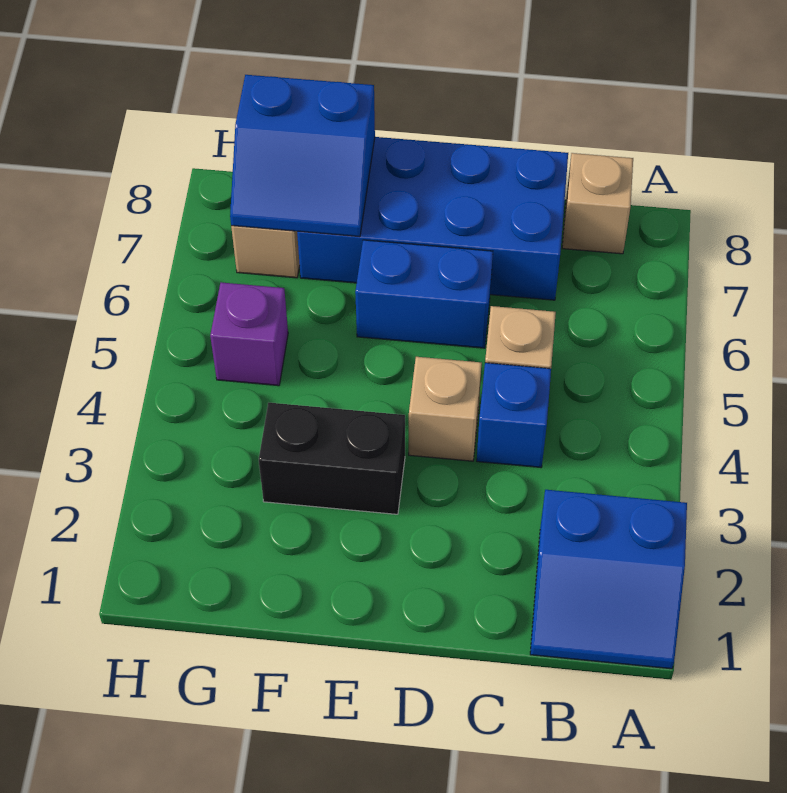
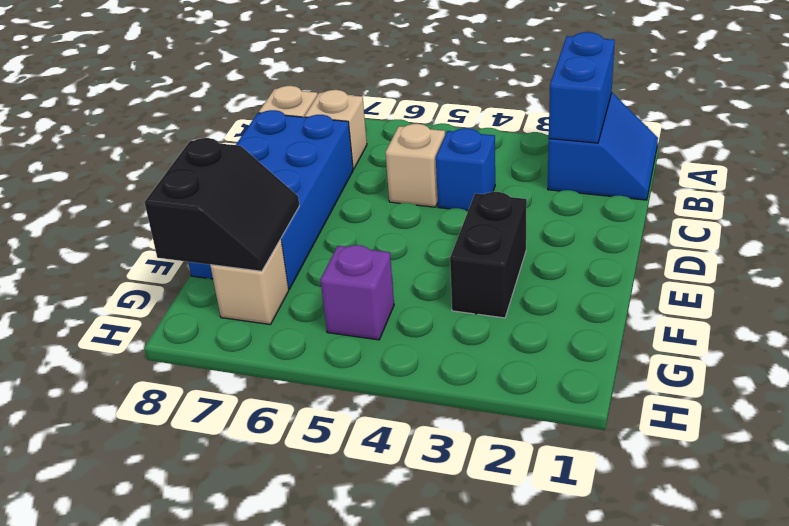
tan brick D4 level 1 -> tan brick B7 level 1
blue brick D6:E6 level 1 -> blue brick A2:B2 level 2
blue slope F7:G8 level 2 top 8 -> black slope F7:G8 level 2 top 8

